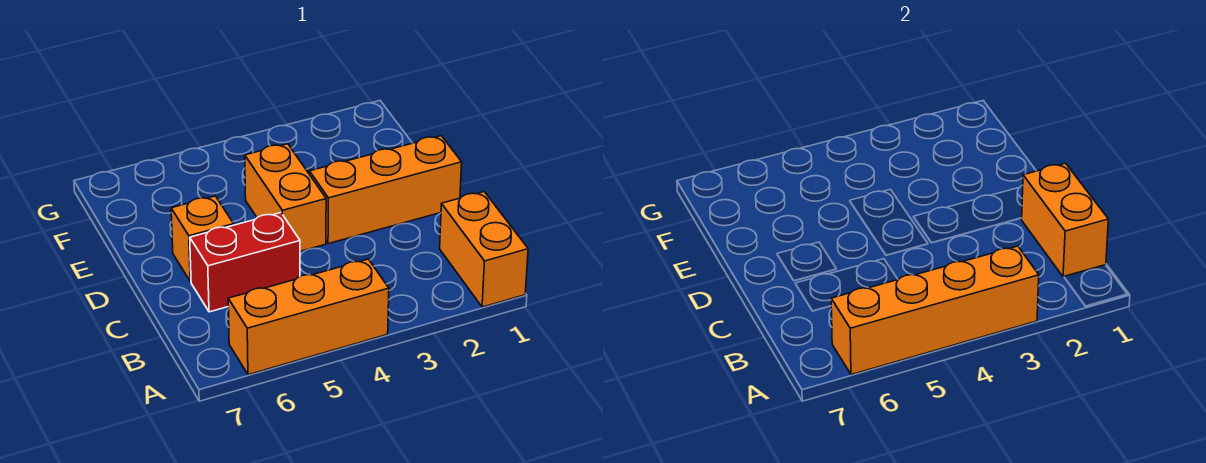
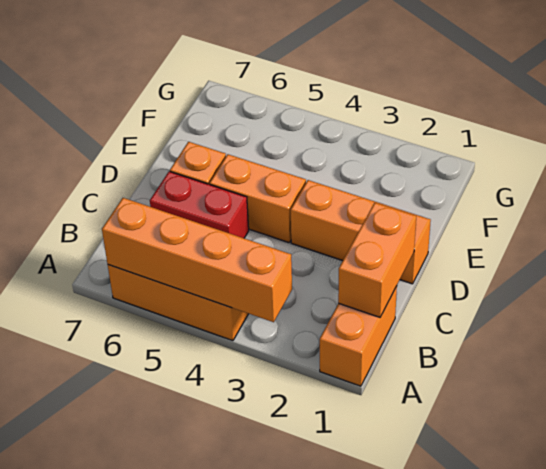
orange brick D4:E4 level 1 -> orange brick D4:D5 level 1

